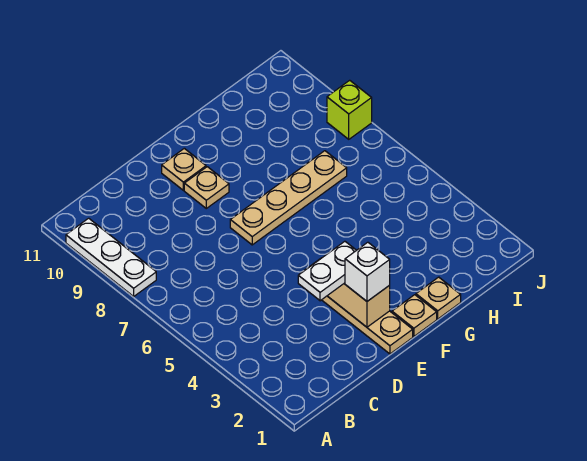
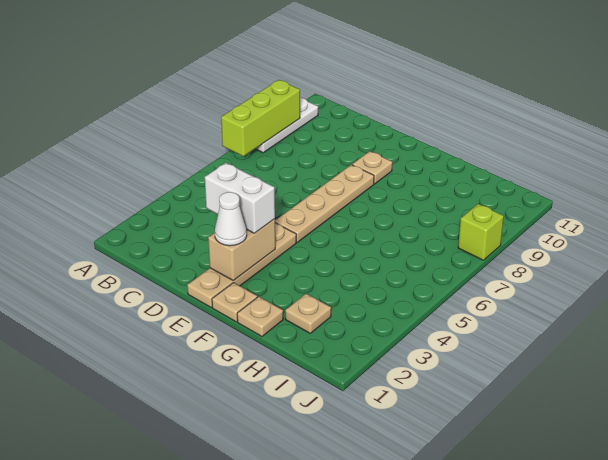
none -> lime brick A7:A9 level 2
white plate D3:E3 level 3 -> white brick D3:E3 level 3
white brick E2 level 3 -> white cone E2 level 3
tan plate E7:H7 level 1 -> tan plate E5:E8 level 1
tan plate E10 level 1 -> tan plate H2 level 1

